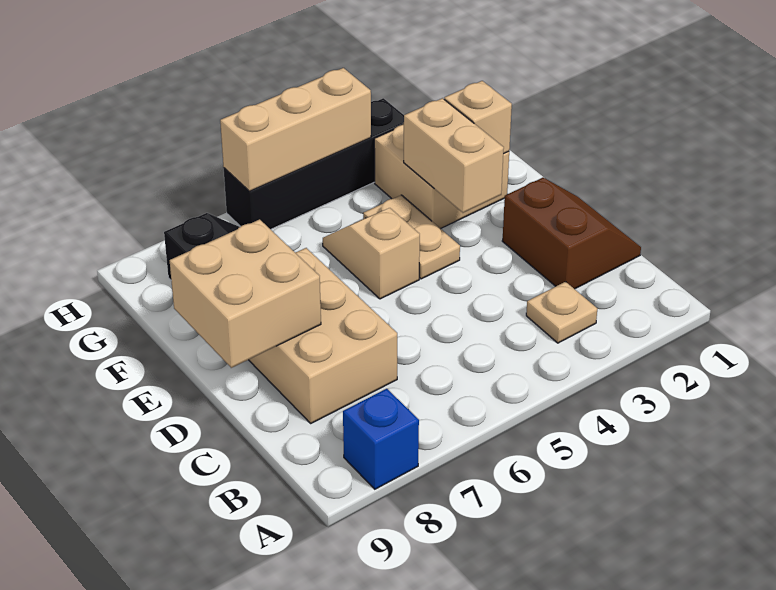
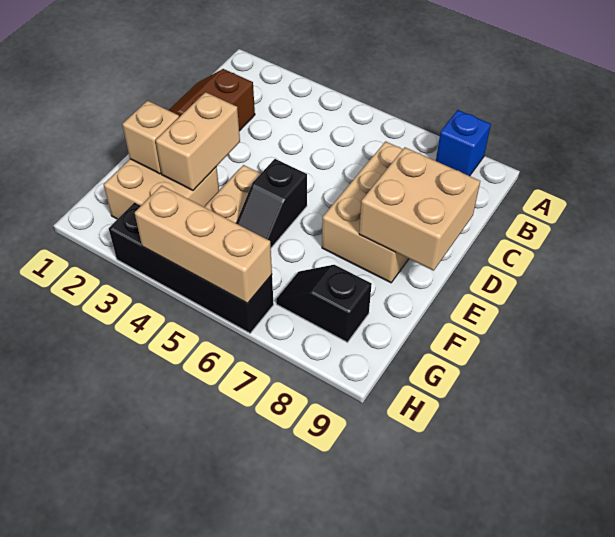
tan plate B3 level 1 -> none
tan slope E5:F5 level 1 top E -> black slope E5:F5 level 1 top E

